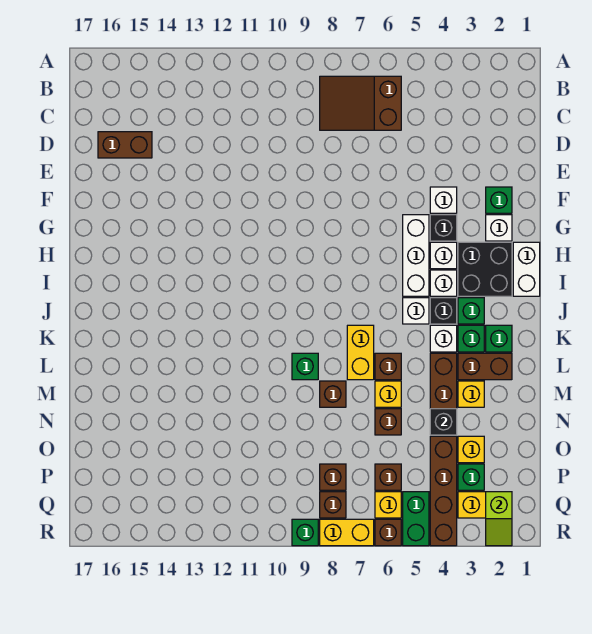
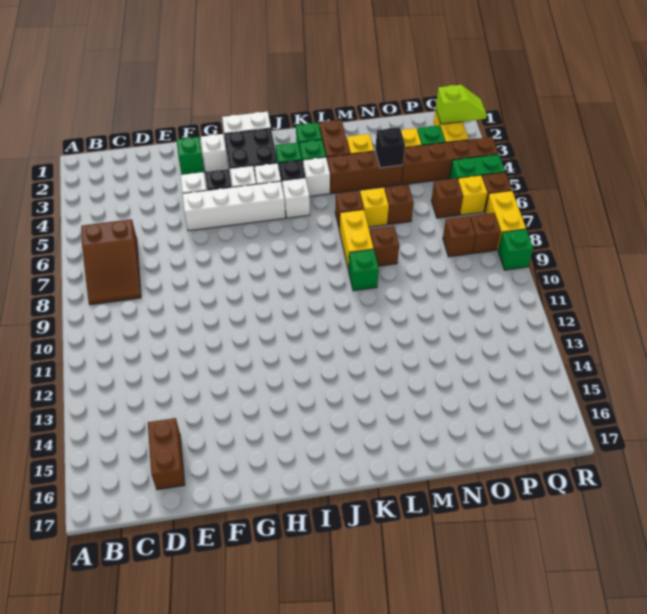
white brick G5:I5 level 1 -> white brick F5:I5 level 1
yellow brick K7:L7 level 1 -> yellow brick L7:L8 level 1

